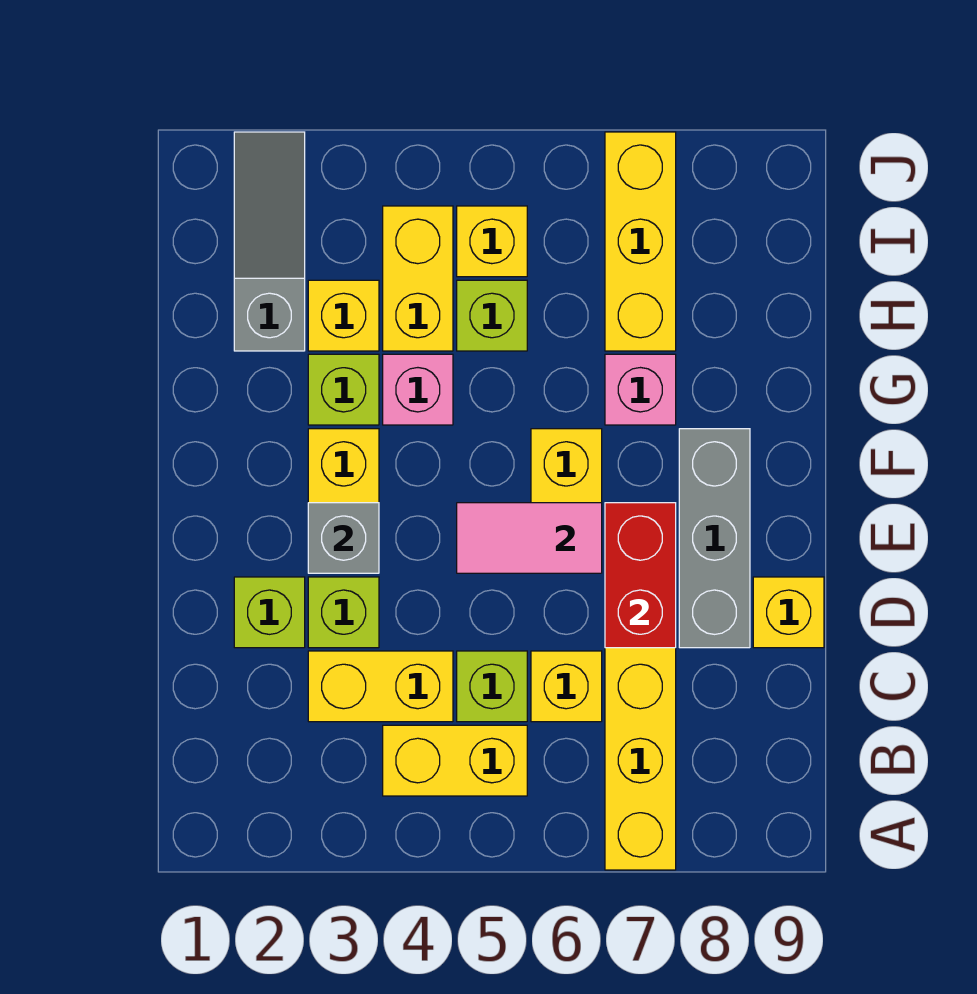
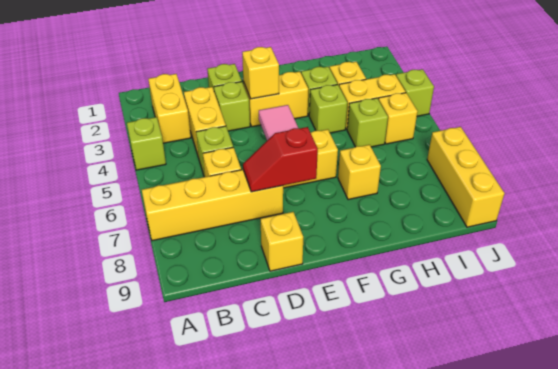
none -> lime brick A4 level 1
yellow brick B4:B5 level 1 -> yellow brick B2:B3 level 1
red brick D7:E7 level 2 -> red slope D7:E7 level 2 top E
grey brick D8:F8 level 1 -> none
grey brick E3 level 2 -> yellow brick E3 level 2
pink brick G4 level 1 -> lime brick G4 level 1
pink brick G7 level 1 -> yellow brick G7 level 1
grey slope H2:J2 level 1 top H -> none
yellow brick H7:J7 level 1 -> yellow brick J7:J9 level 1
none -> lime brick J4 level 1

